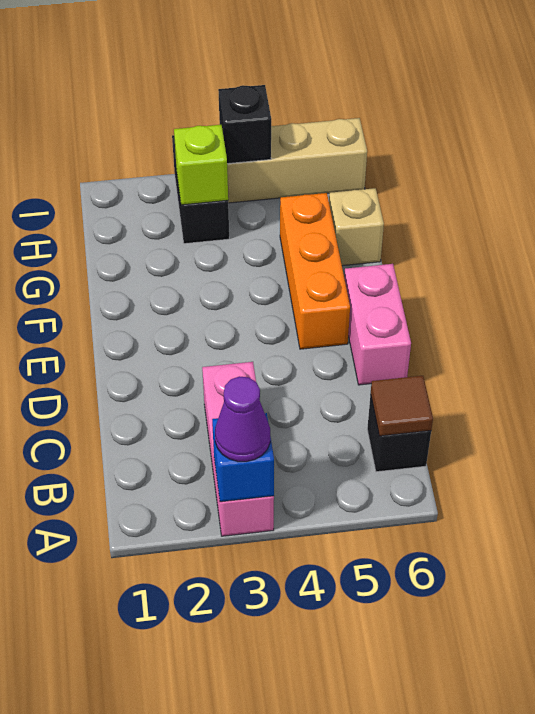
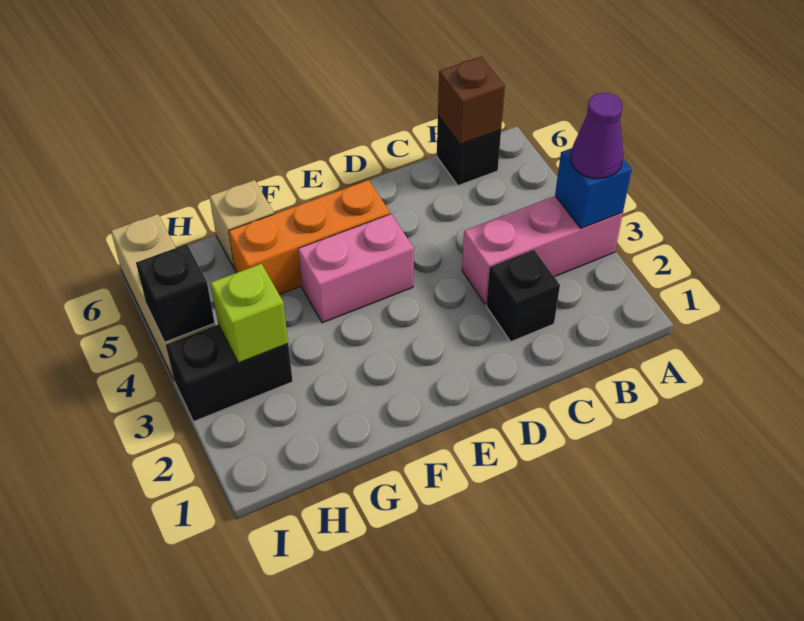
brown tile B6 level 2 -> brown brick B6 level 2
none -> black brick C2 level 1
pink brick D6:E6 level 1 -> pink brick E4:F4 level 1

